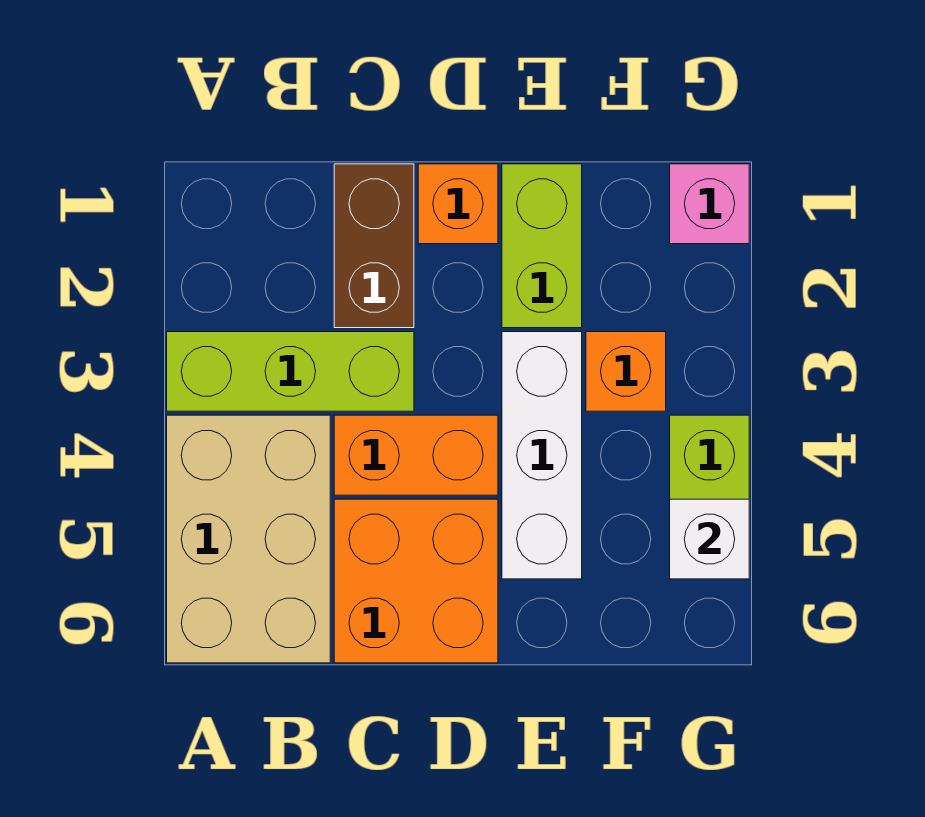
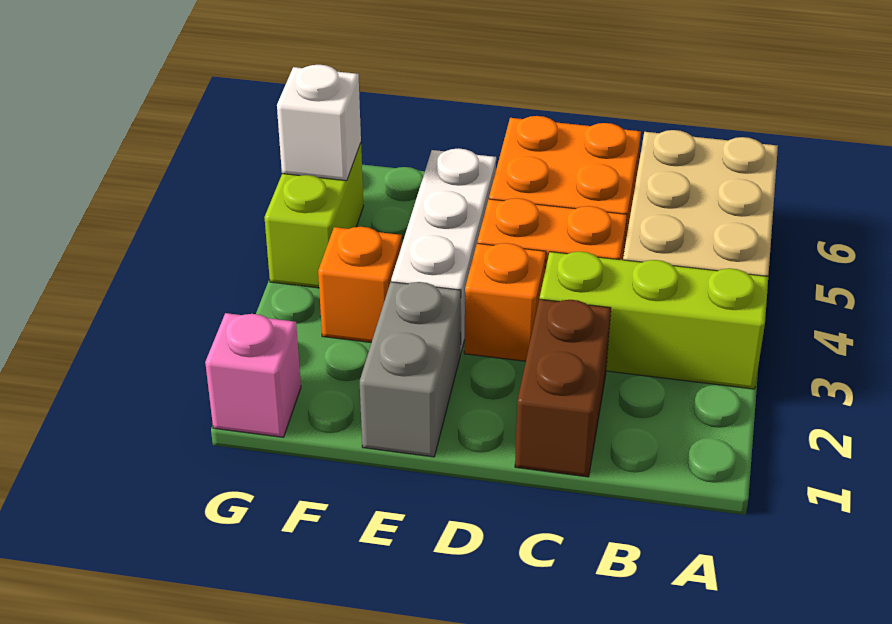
orange brick D1 level 1 -> orange brick D3 level 1
lime brick E1:E2 level 1 -> grey brick E1:E2 level 1

